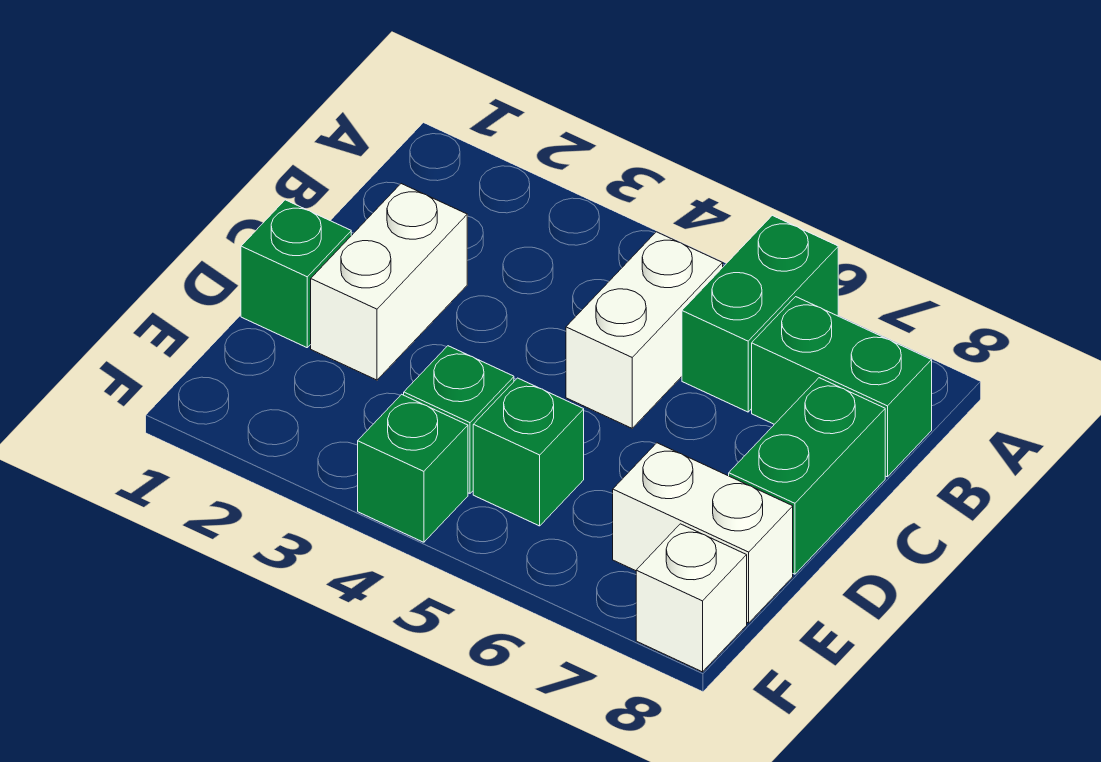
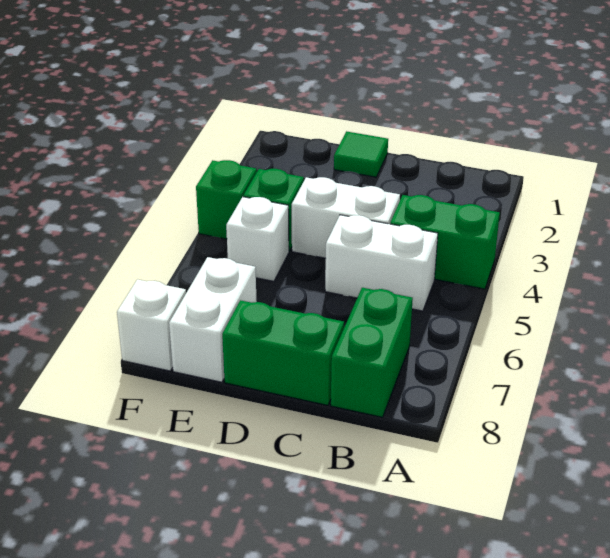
green brick A6:B6 level 1 -> green brick A4:B4 level 1
white brick C2:D2 level 1 -> white brick C4:D4 level 1
green brick D1 level 1 -> green tile D1 level 1
green brick E5 level 1 -> white brick E5 level 1

